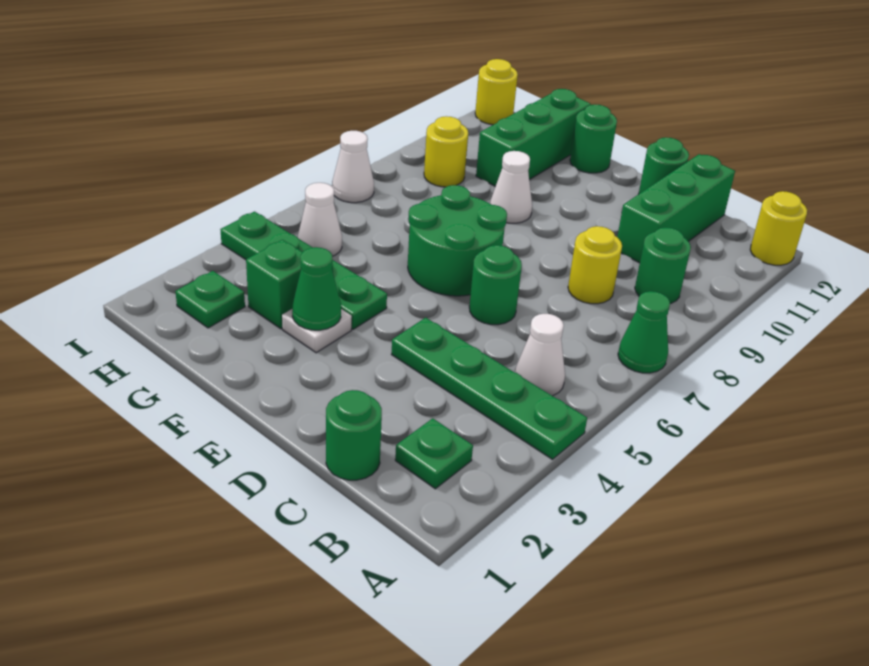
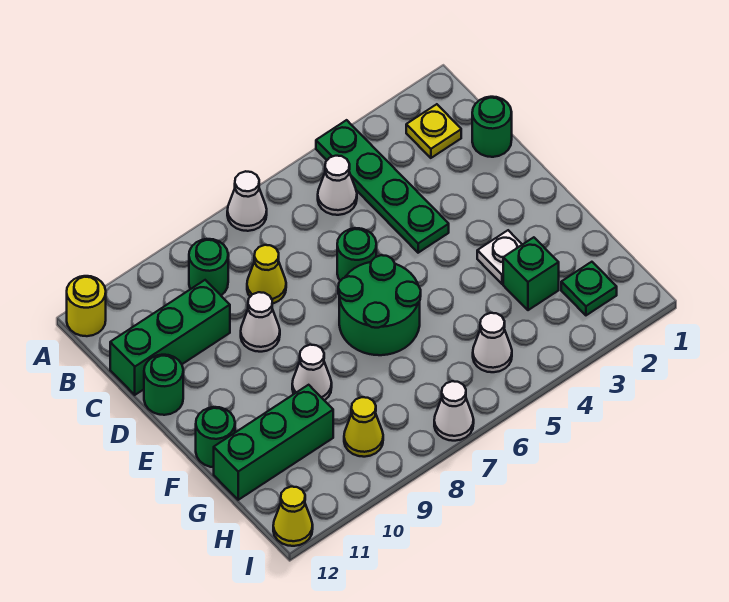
green cone A7 level 1 -> white cone A7 level 1
green plate B2 level 1 -> yellow plate B2 level 1
yellow round brick C8 level 1 -> yellow cone C8 level 1
none -> white cone D9 level 1
green cone F3 level 2 -> none
green plate F4:I4 level 1 -> none
yellow round brick H9 level 1 -> yellow cone H9 level 1
yellow round brick I12 level 1 -> yellow cone I12 level 1

